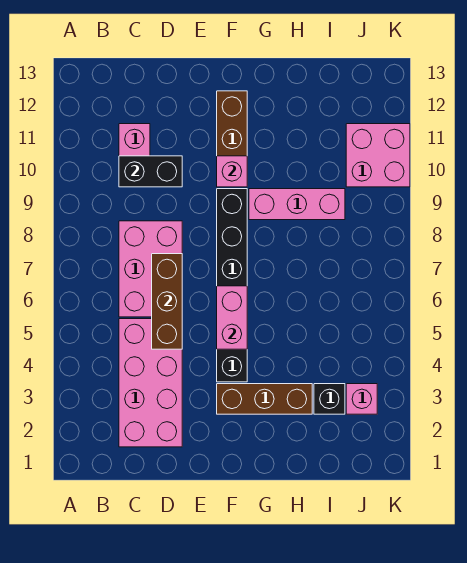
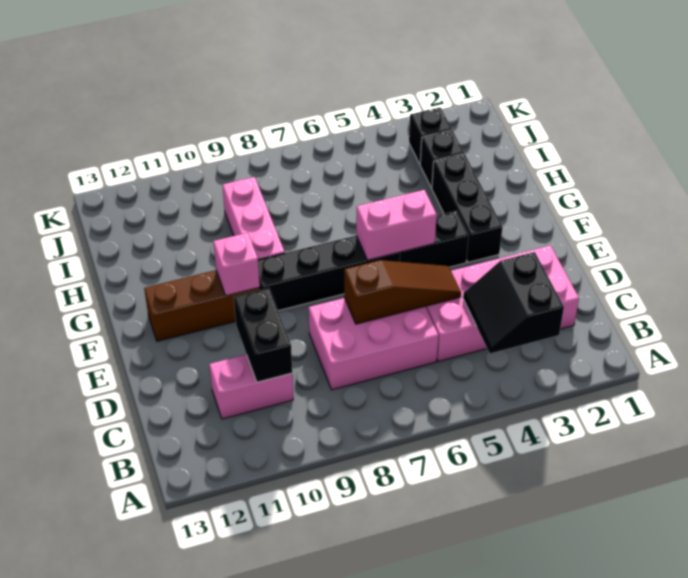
none -> black slope B3:C4 level 2 top 3
brown brick D5:D7 level 2 -> brown slope D5:D7 level 2 top 7
brown brick F3:H3 level 1 -> black brick F3:H3 level 1
pink brick J3 level 1 -> black brick J3 level 1
pink brick J10:K11 level 1 -> none

